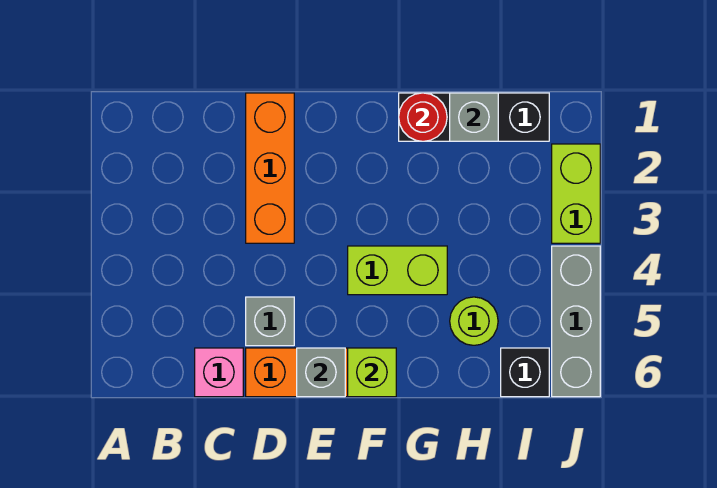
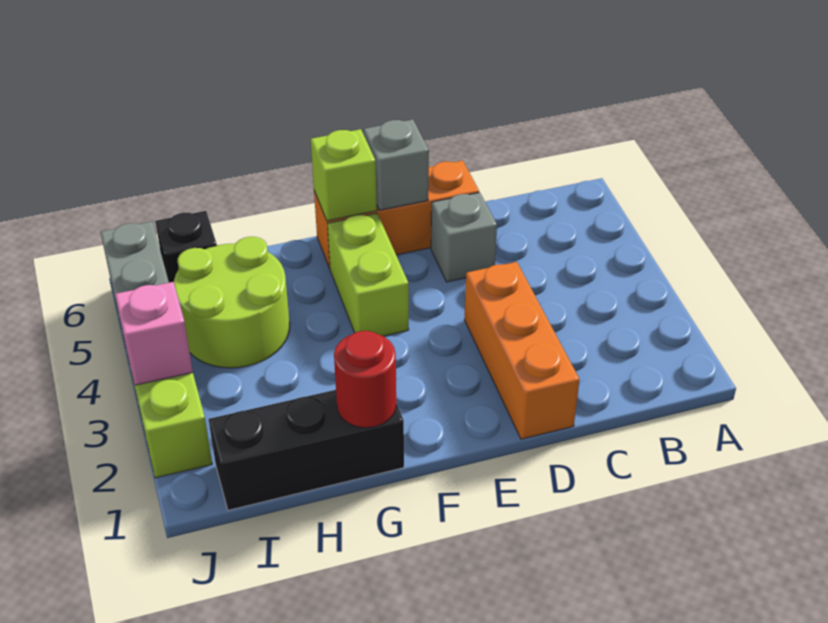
pink brick C6 level 1 -> pink brick J3 level 2
lime brick F4:G4 level 1 -> lime brick F4:F5 level 1
grey brick H1 level 2 -> none
lime round brick H5 level 1 -> lime round brick H4:I5 level 1

